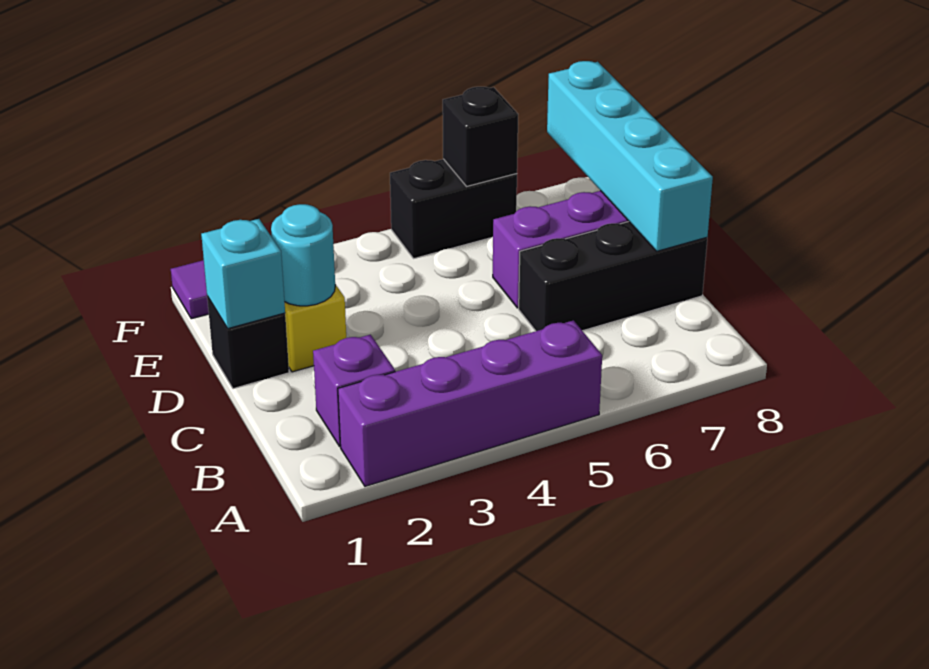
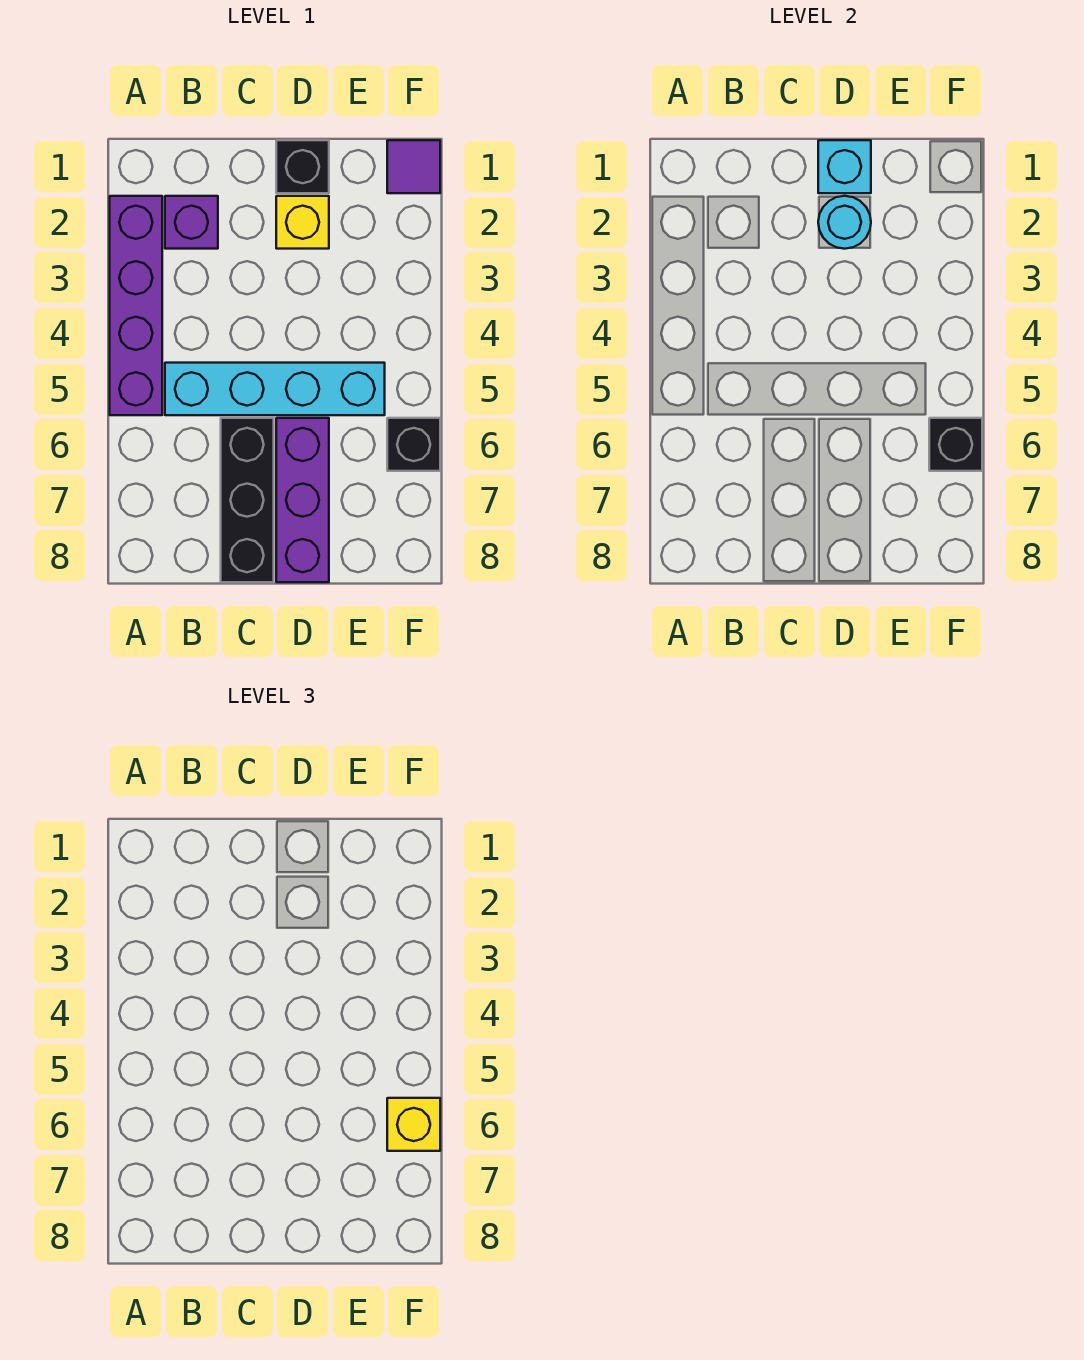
cyan brick C8:F8 level 2 -> cyan brick B5:E5 level 1
black brick F5:F6 level 1 -> black brick F6 level 1
none -> yellow brick F6 level 3

